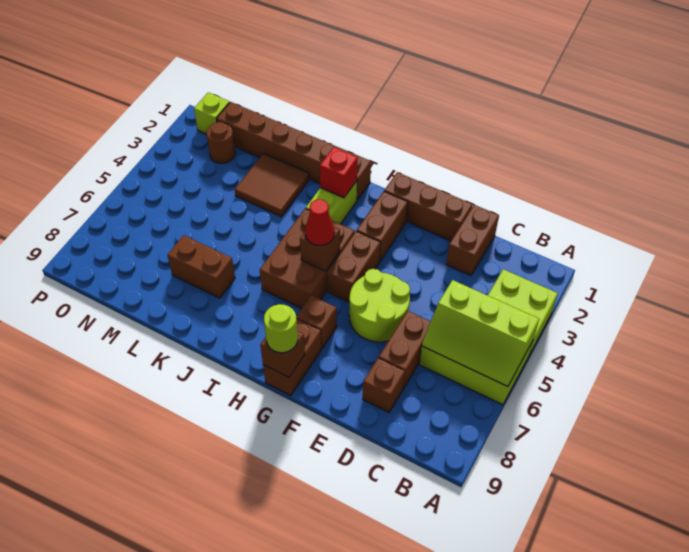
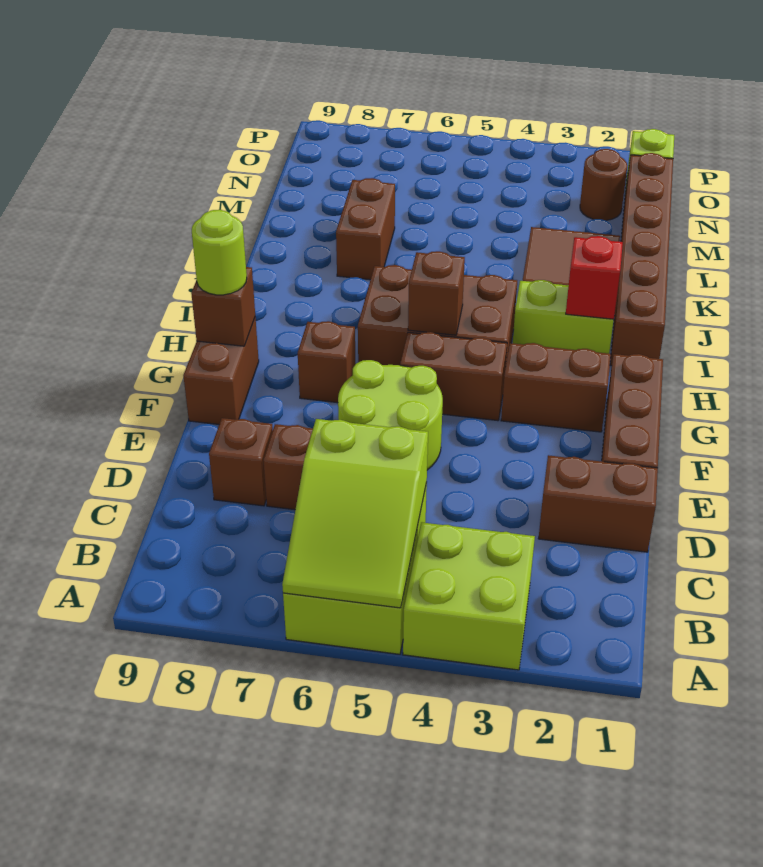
lime slope A5:C6 level 2 top 5 -> lime slope A5:C6 level 2 top C
brown brick G8:G9 level 1 -> brown brick F9:G9 level 1
red cone H5 level 3 -> none

